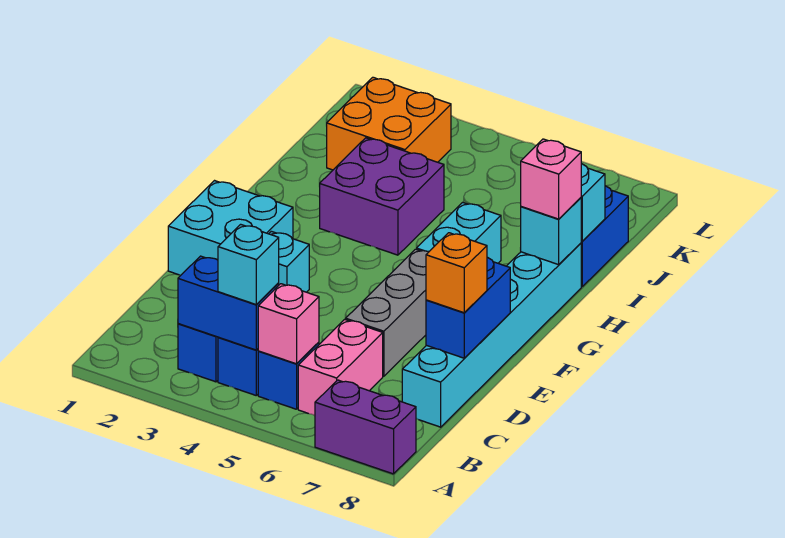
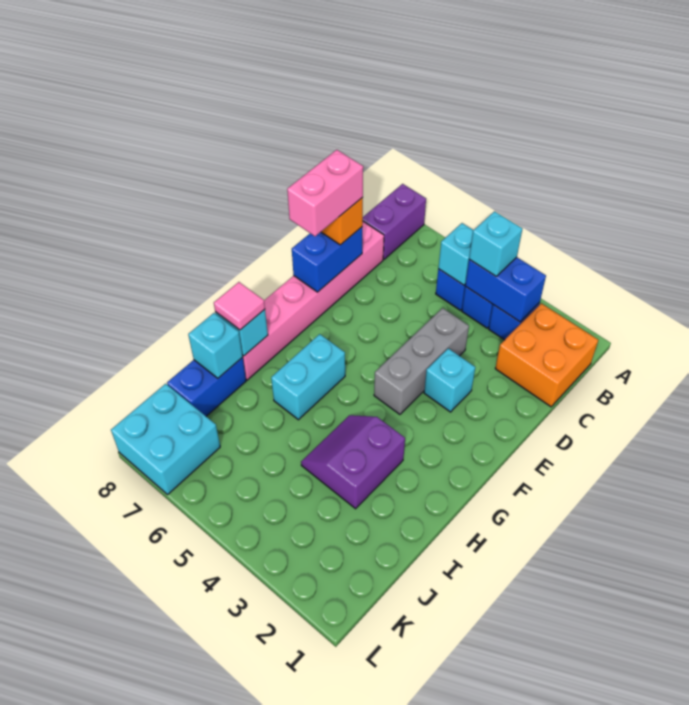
purple brick A7:A8 level 1 -> purple brick A8:B8 level 1
pink brick B5 level 2 -> cyan brick B5 level 2
pink brick B6:C6 level 1 -> pink brick D8:E8 level 4
cyan brick C8:H8 level 1 -> pink brick C8:H8 level 1
grey brick D6:F6 level 1 -> grey brick D4:F4 level 1
cyan brick E1:F2 level 1 -> cyan brick K7:L8 level 1
purple brick H3:I4 level 1 -> purple slope H3:I4 level 1 top 3
pink brick H8 level 3 -> pink tile H8 level 3
orange brick J2:K3 level 1 -> orange brick B1:C2 level 1

